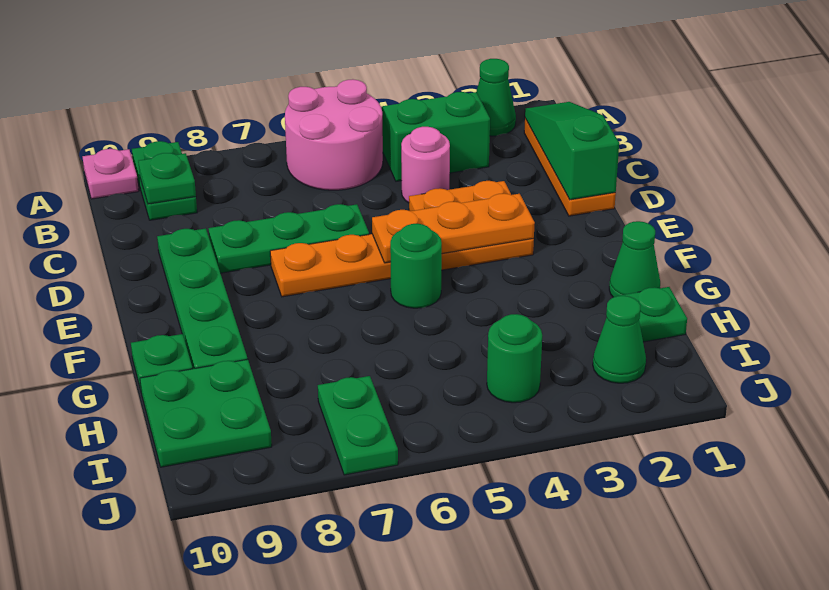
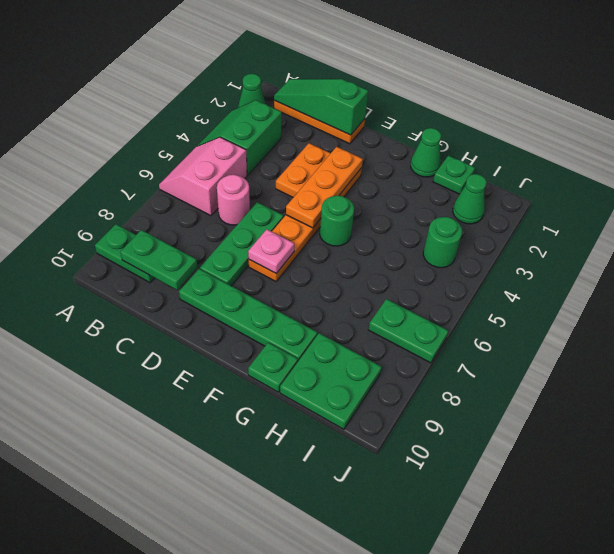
pink round brick A5:B6 level 1 -> pink slope A5:B6 level 1 top B
pink plate A10 level 1 -> pink plate E7 level 2
green plate B9 level 2 -> green plate B9:C9 level 2
pink round brick C4 level 1 -> pink round brick C6 level 1

